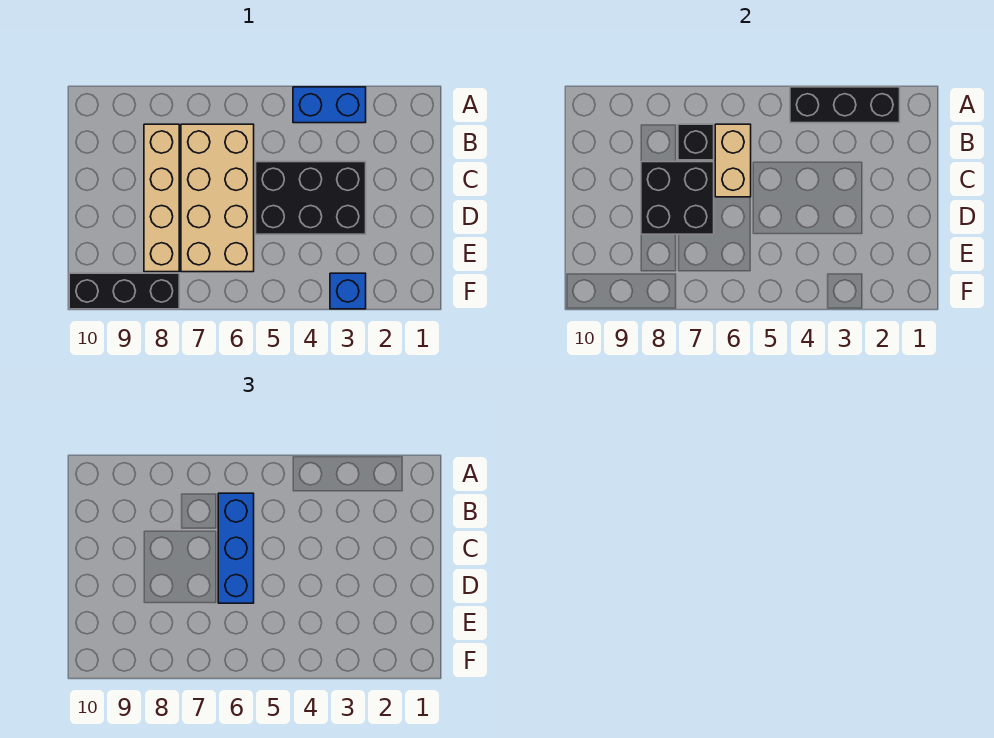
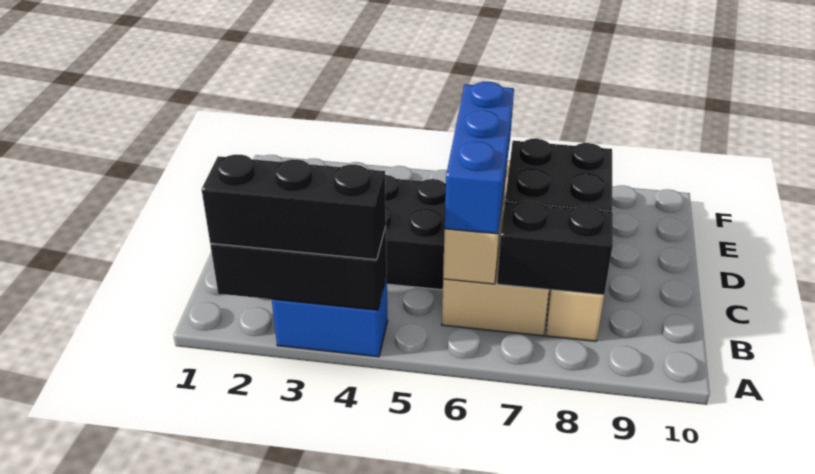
black brick B7 level 2 -> black brick B7:B8 level 2
blue brick F3 level 1 -> none
black brick F8:F10 level 1 -> black brick A2:A4 level 3

